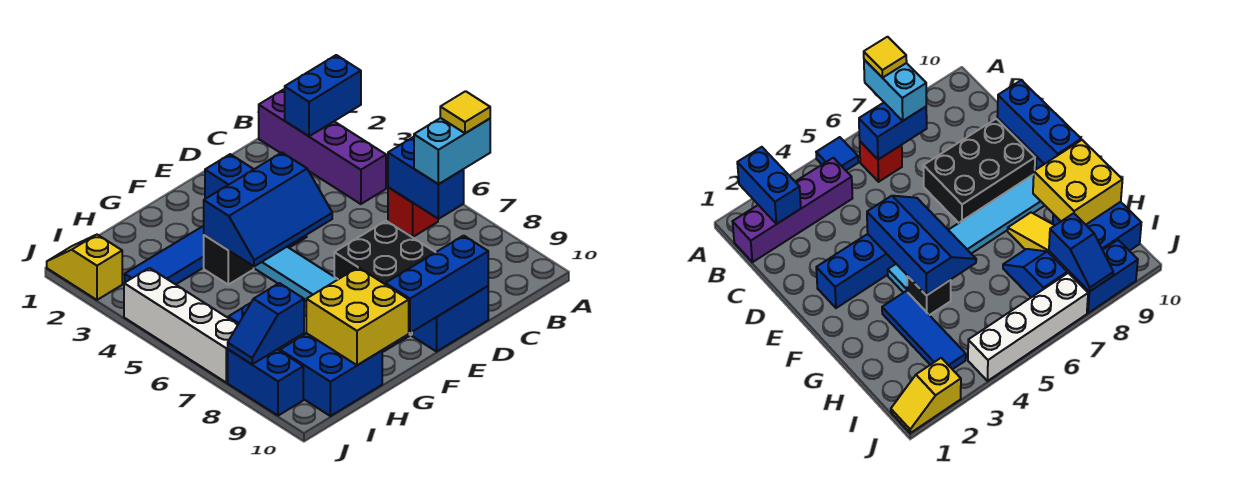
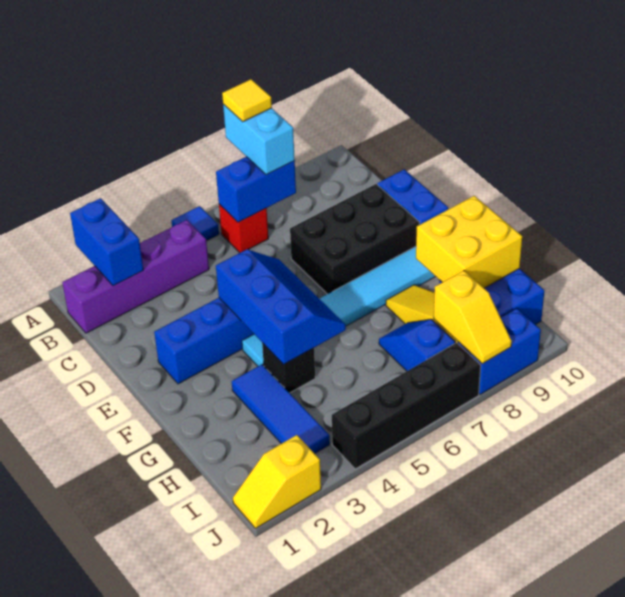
blue brick D10:F10 level 2 -> none
blue slope I8:J8 level 2 top I -> yellow slope I8:J8 level 2 top I
white brick J4:J7 level 1 -> black brick J4:J7 level 1

